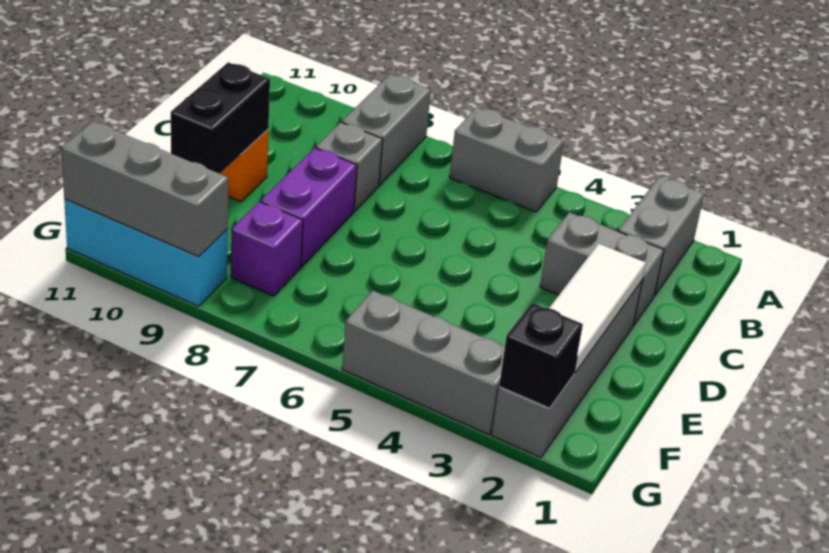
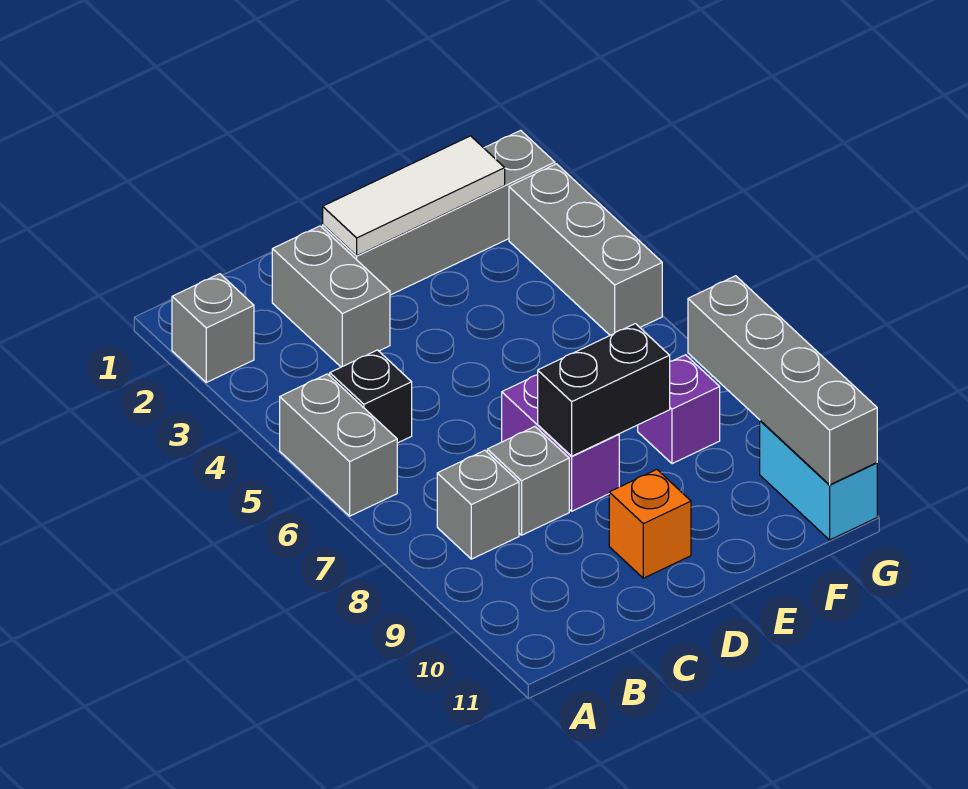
grey brick A2:B2 level 1 -> grey brick A2 level 1
grey brick A8:B8 level 1 -> grey brick B8 level 1
purple brick D8:E8 level 1 -> purple brick D7:D8 level 1
black brick D10:E10 level 2 -> black brick D8:E8 level 2
black brick G2 level 2 -> black brick B5 level 1
cyan brick G9:G11 level 1 -> cyan brick G10:G11 level 1
grey brick G9:G11 level 2 -> grey brick G8:G11 level 2

